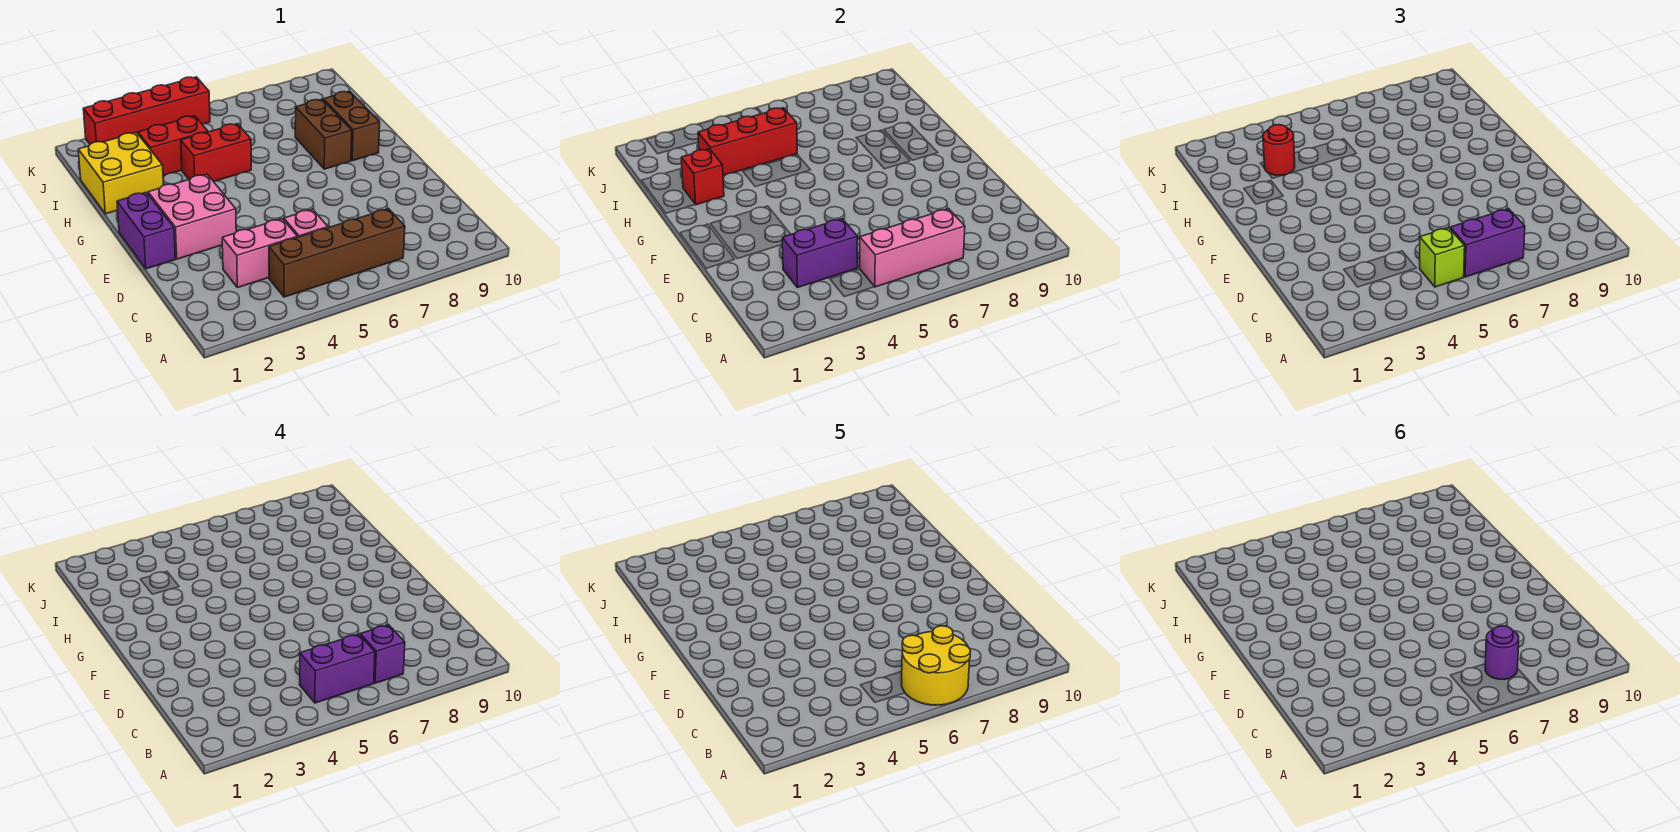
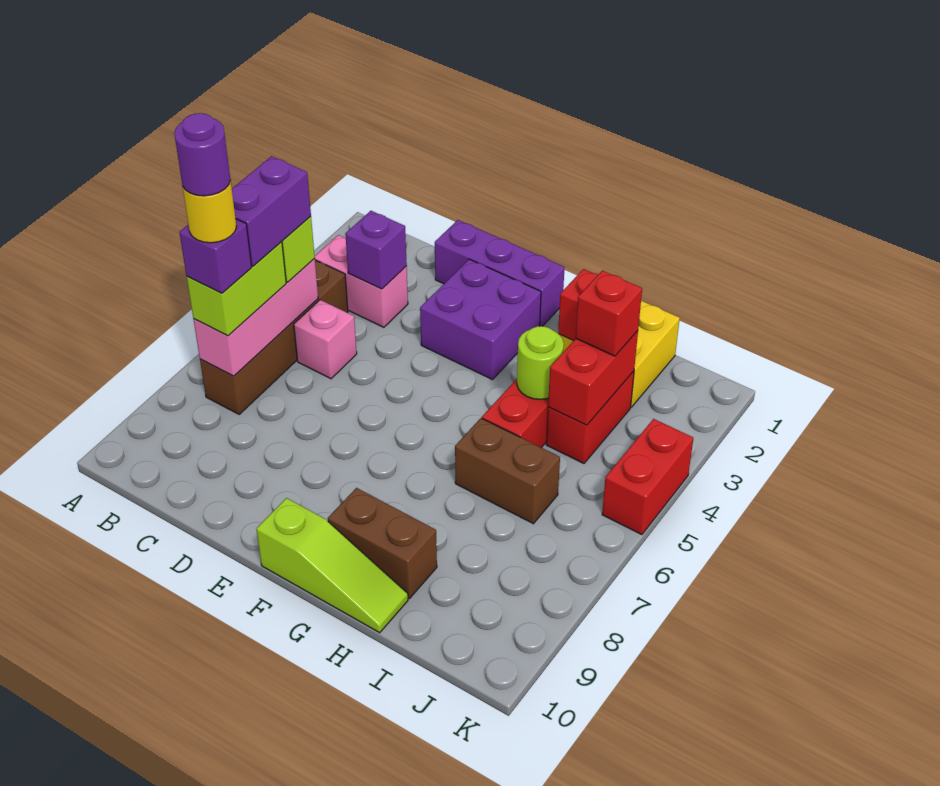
yellow round brick A6:B7 level 5 -> yellow round brick B7 level 5
purple brick B6:B7 level 3 -> lime brick B6:B7 level 3
pink brick C3:C4 level 1 -> pink brick B3:C3 level 1
purple brick C3:C4 level 2 -> purple brick C3 level 2
purple brick E1:F1 level 1 -> purple brick D1:F1 level 1
pink brick E2:F3 level 1 -> purple brick E2:F3 level 1
none -> lime slope F10:H10 level 1 top F
brown brick G8:H8 level 1 -> brown brick H6:I6 level 1
none -> lime round brick H4 level 2
red brick I3:I5 level 2 -> red brick I3:I4 level 2
red round brick I3 level 3 -> red brick I3 level 3
red brick K2:K5 level 1 -> red brick K4:K5 level 1

